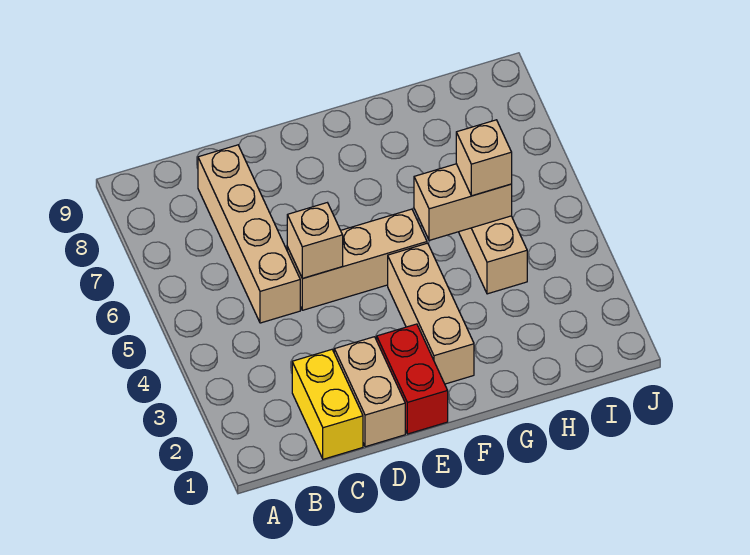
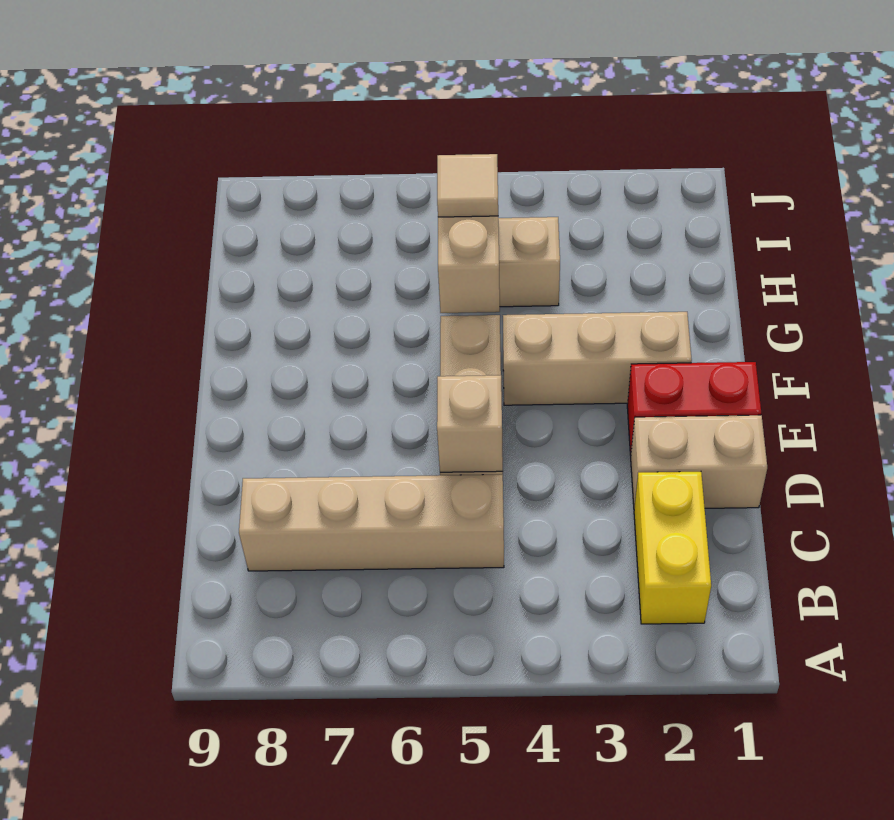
yellow brick C1:C2 level 1 -> yellow brick B2:C2 level 1
tan brick H5 level 3 -> tan tile H5 level 3

